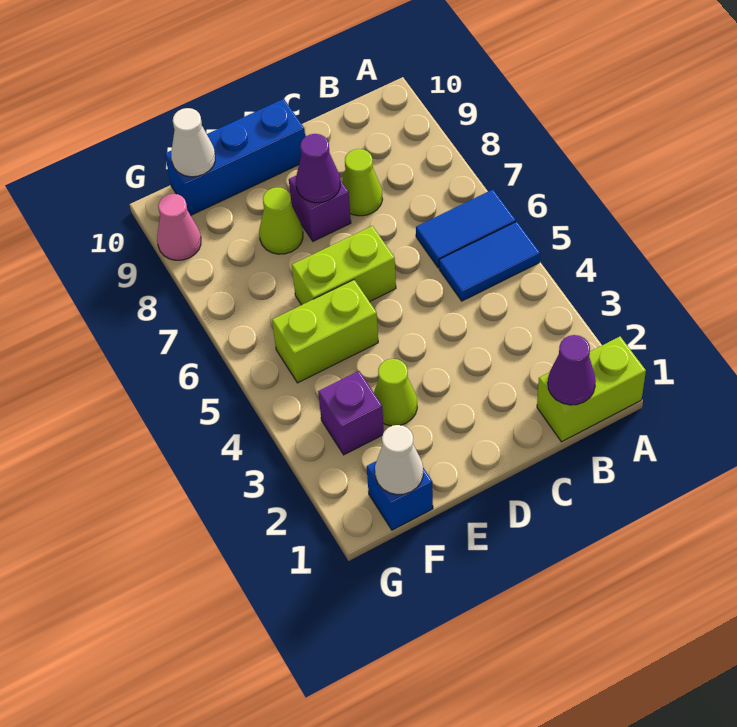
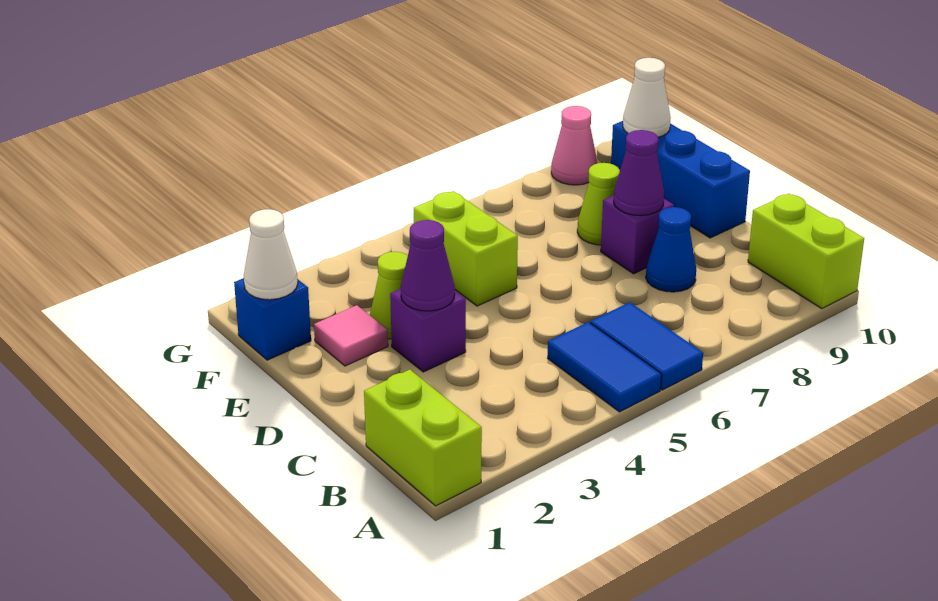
purple cone B1 level 2 -> purple cone D3 level 2
lime cone C8 level 1 -> blue cone C8 level 1
lime brick D6:E6 level 1 -> lime brick A10:B10 level 1
none -> pink tile E2 level 1
purple brick F3 level 1 -> purple brick D3 level 1

